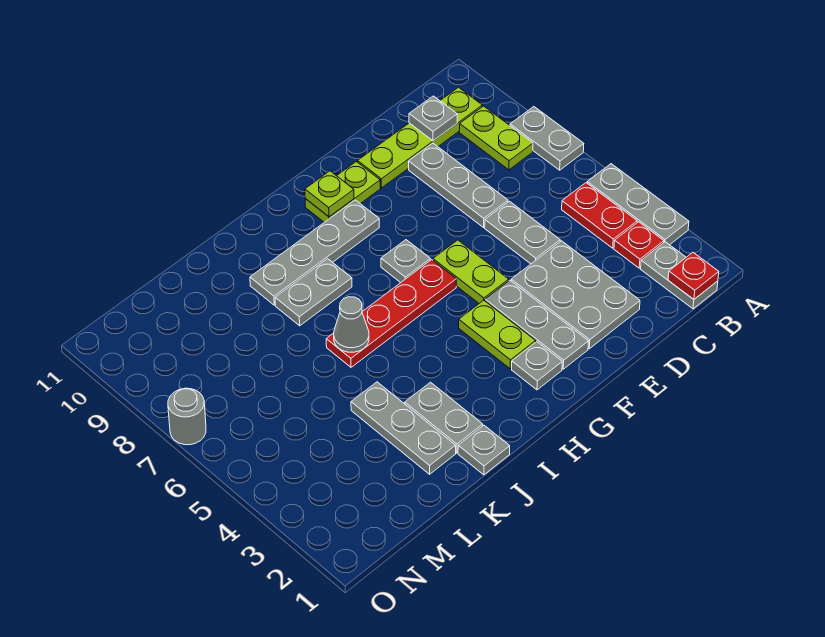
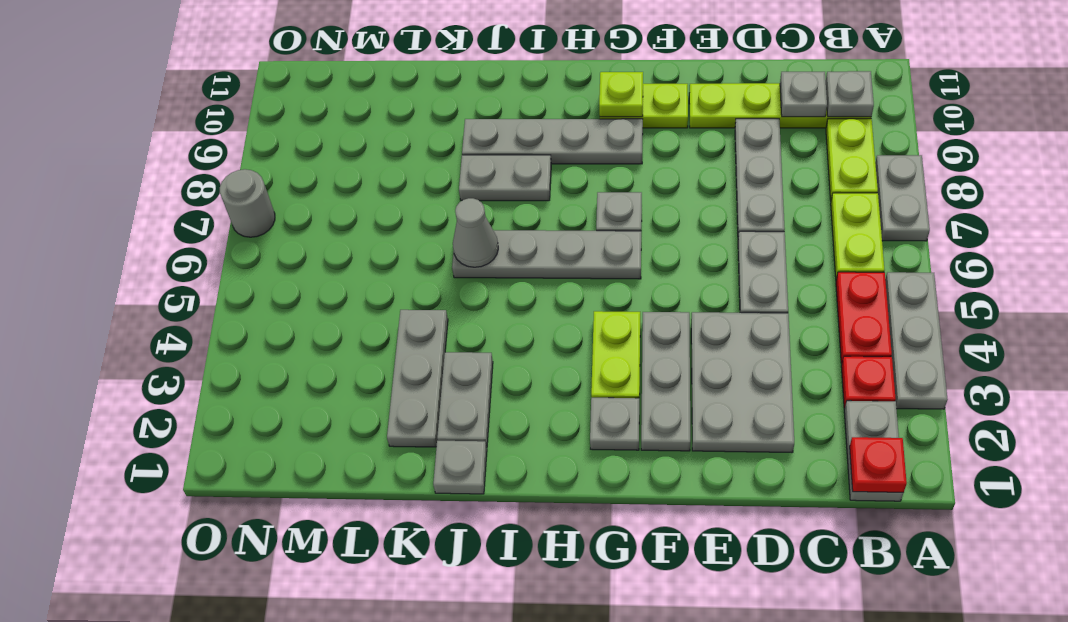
none -> grey plate B10 level 2
lime plate F5:F6 level 1 -> lime plate B6:B7 level 1
red plate G6:J6 level 1 -> grey plate G6:J6 level 1

